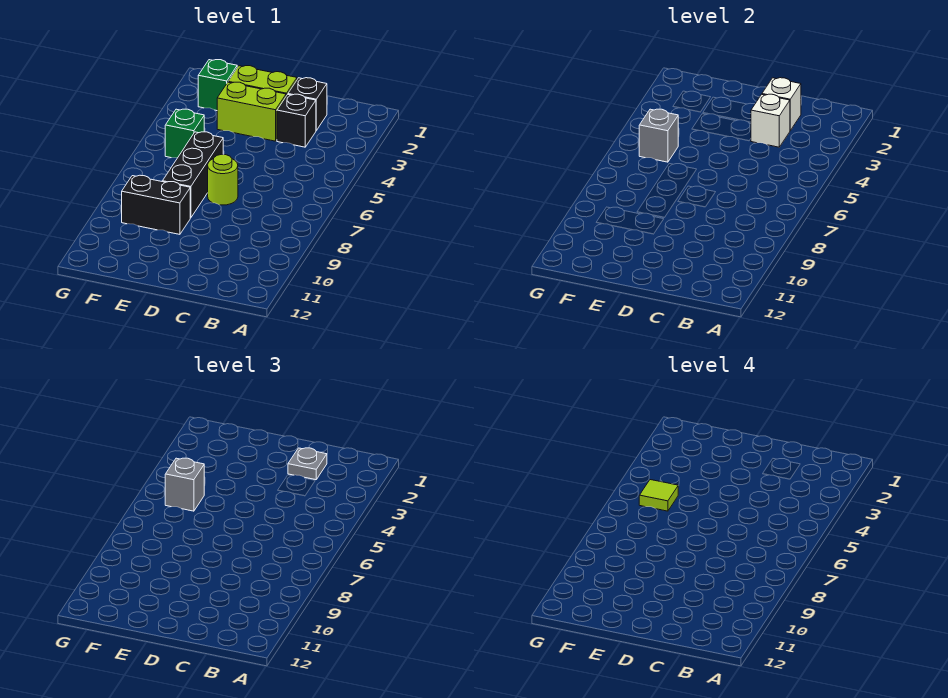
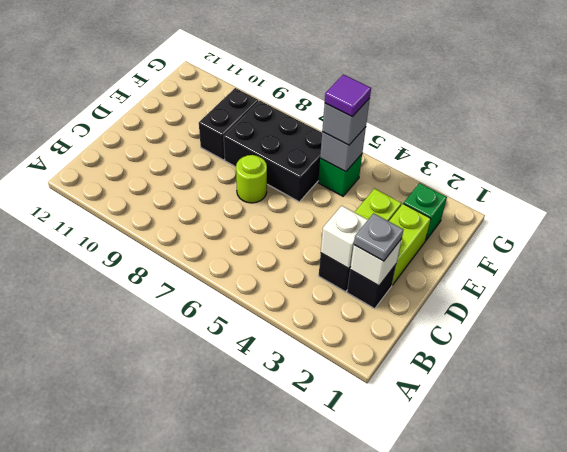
black brick E6:E8 level 1 -> black brick E6:F8 level 1
lime tile F5 level 4 -> purple tile F5 level 4

